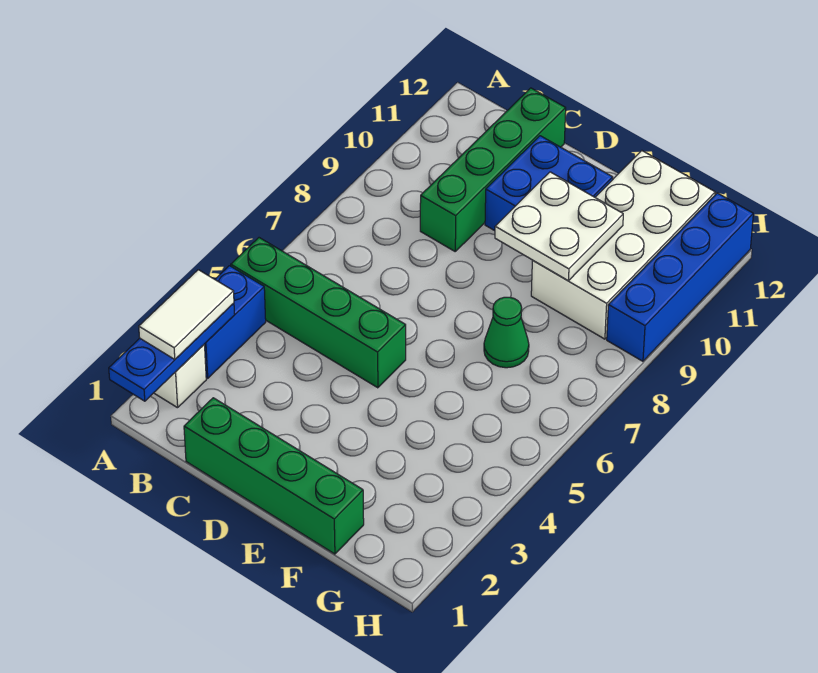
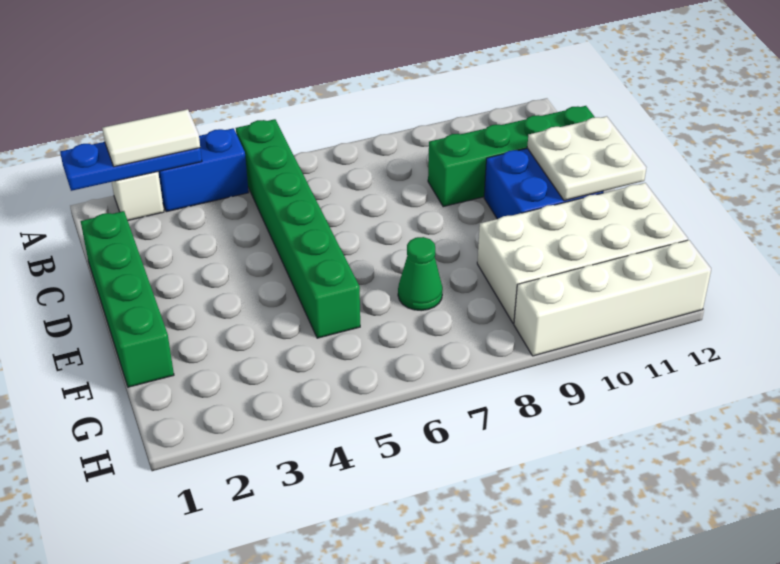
green brick A5:D5 level 1 -> green brick A5:F5 level 1
white plate E9:F10 level 2 -> white plate D11:E12 level 2
blue brick H9:H12 level 1 -> white brick H9:H12 level 1

